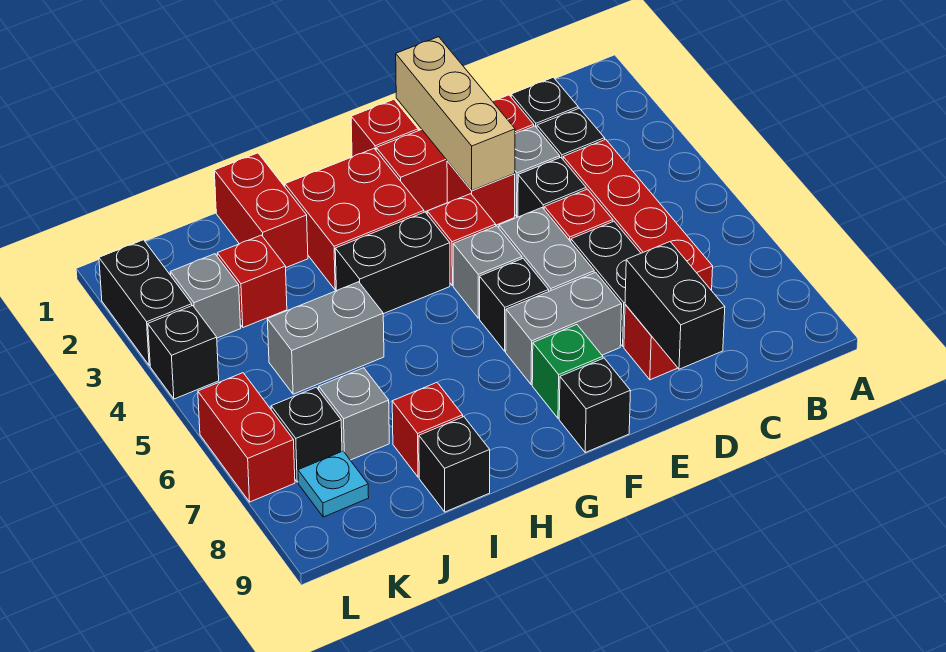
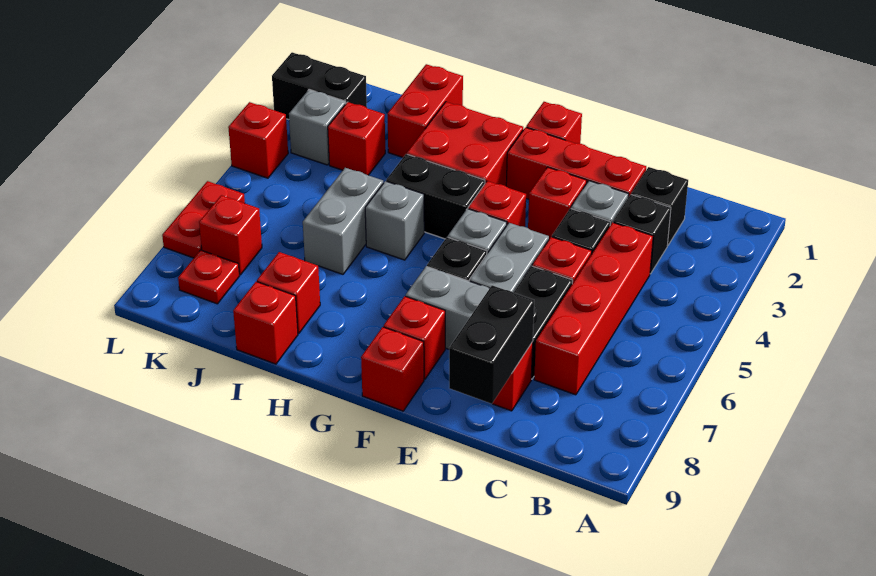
tan brick E1:E3 level 2 -> none
green brick F8 level 1 -> red brick F8 level 1
black brick F9 level 1 -> red brick F9 level 1
grey brick I5:J5 level 1 -> grey brick I5:I6 level 1
black brick I9 level 1 -> red brick I9 level 1
grey brick J7 level 1 -> grey brick H5 level 1
black brick K7 level 1 -> red brick K7 level 1
cyan plate K8 level 1 -> red plate K8 level 1
black brick L2:L3 level 1 -> black brick K2:L2 level 1
black brick L4 level 1 -> red brick L4 level 1
red brick L6:L7 level 1 -> red plate L6:L7 level 1

